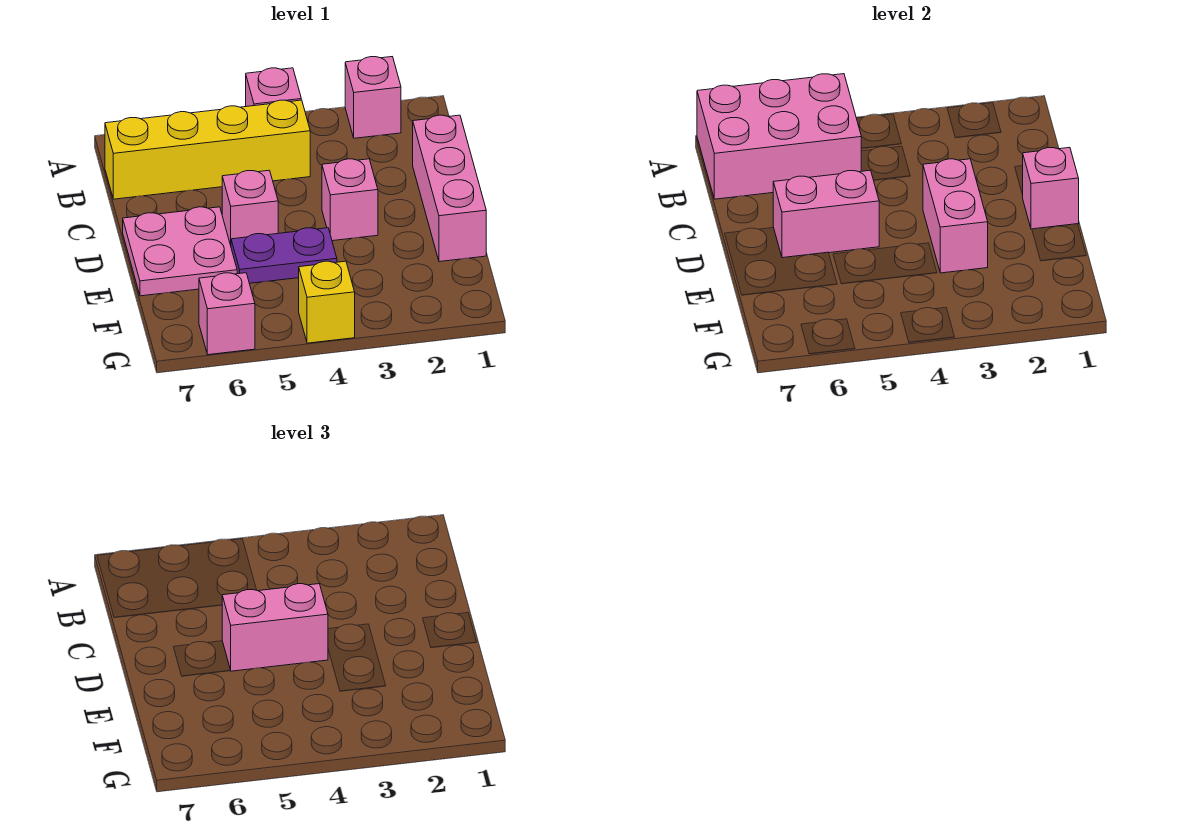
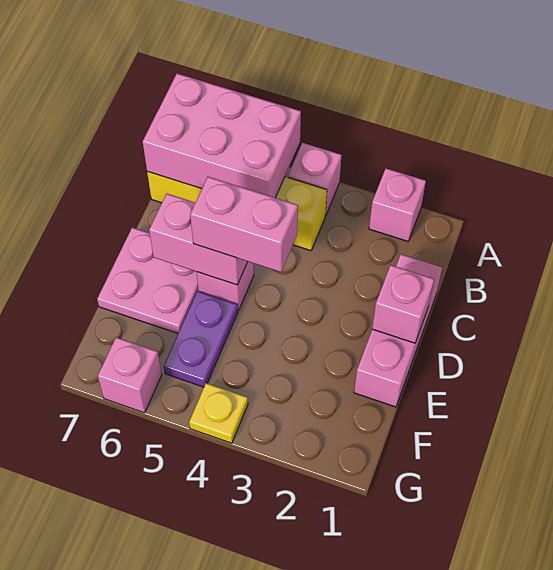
pink brick D3 level 1 -> none
pink brick D3:E3 level 2 -> none
purple plate E4:E5 level 1 -> purple plate E5:F5 level 1
yellow brick G4 level 1 -> yellow plate G4 level 1

